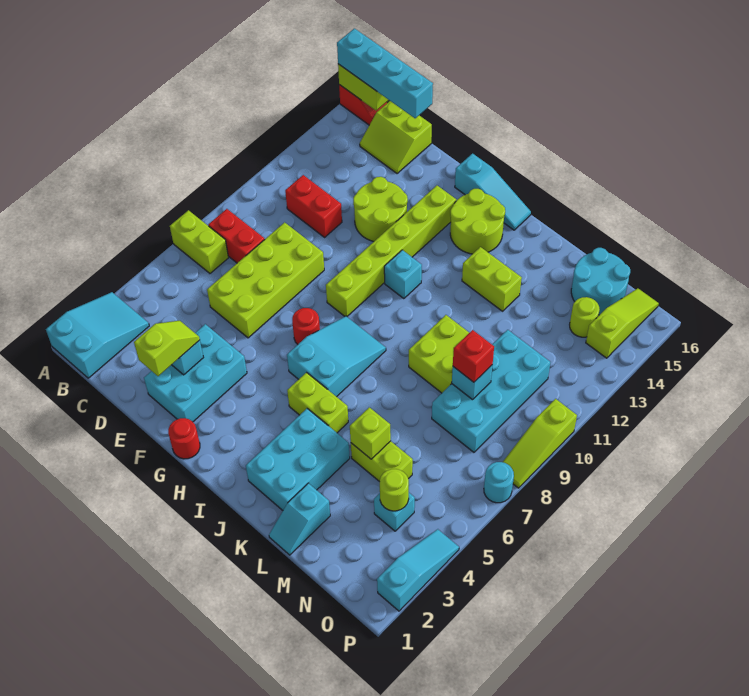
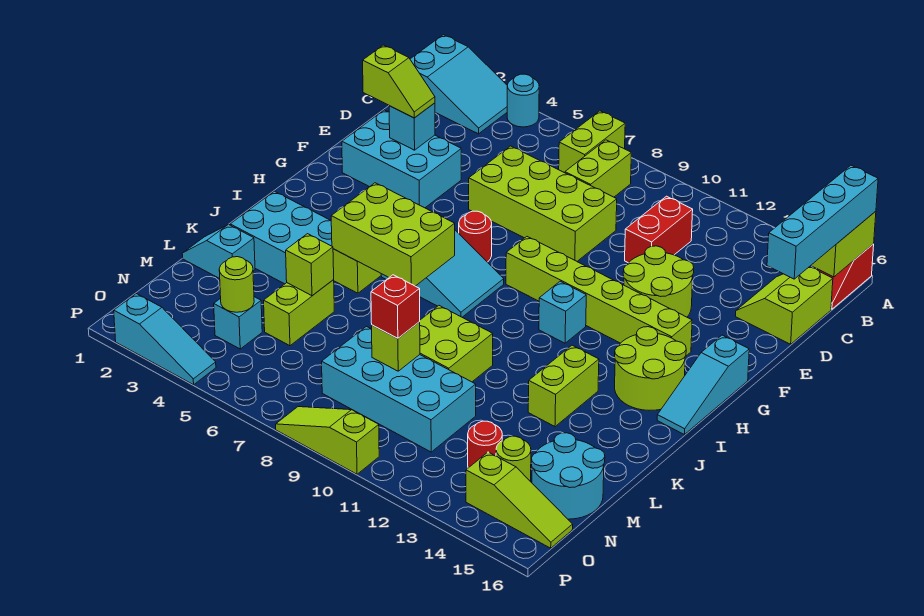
red brick B8:C8 level 1 -> lime brick B8:C8 level 1
red round brick G1 level 1 -> red round brick N13 level 1
none -> lime brick I5:J7 level 2
cyan brick M9 level 2 -> lime brick M9 level 2
cyan round brick P7 level 1 -> cyan round brick A4 level 1

